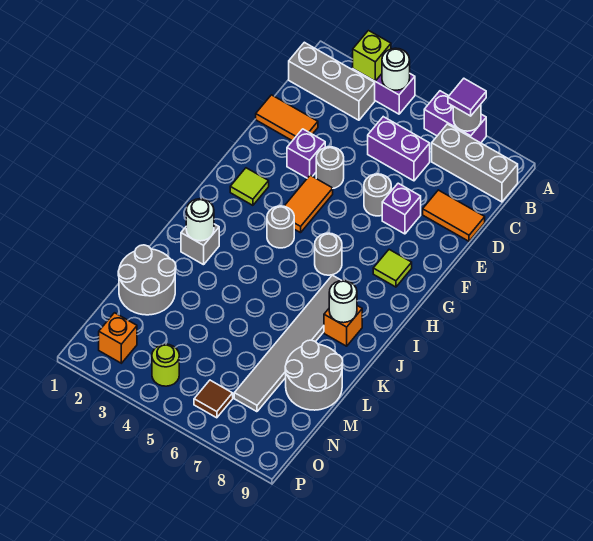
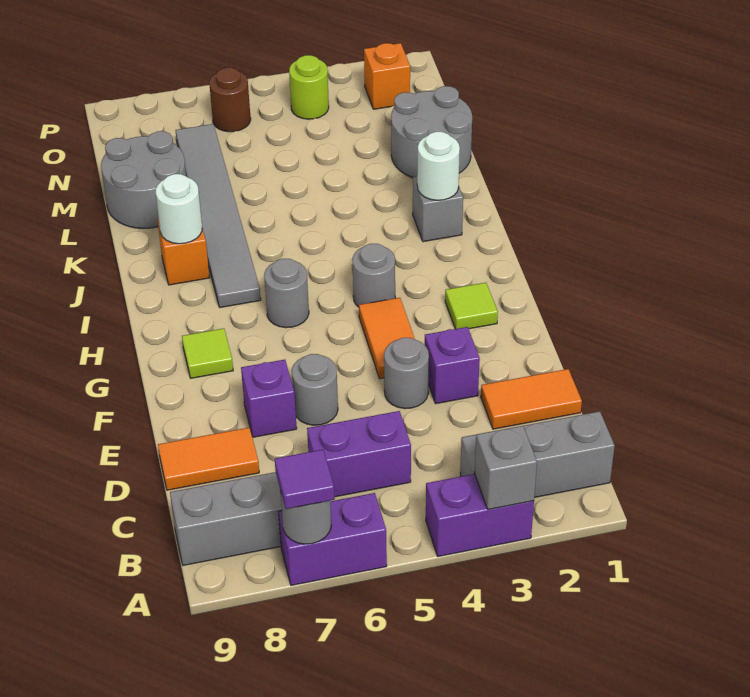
lime brick A3 level 2 -> grey brick A3 level 2
white round brick A4 level 2 -> none
brown tile O6 level 1 -> brown round brick O6 level 1

